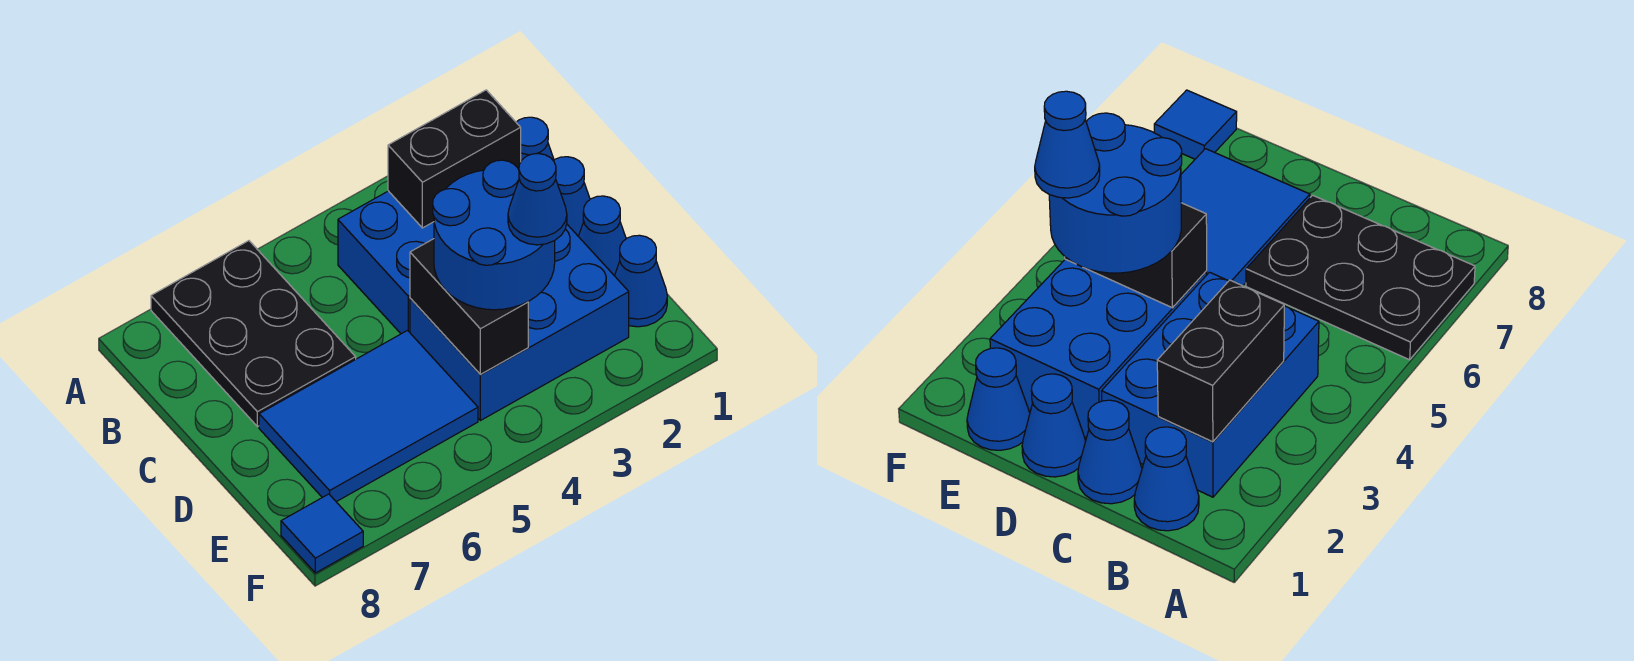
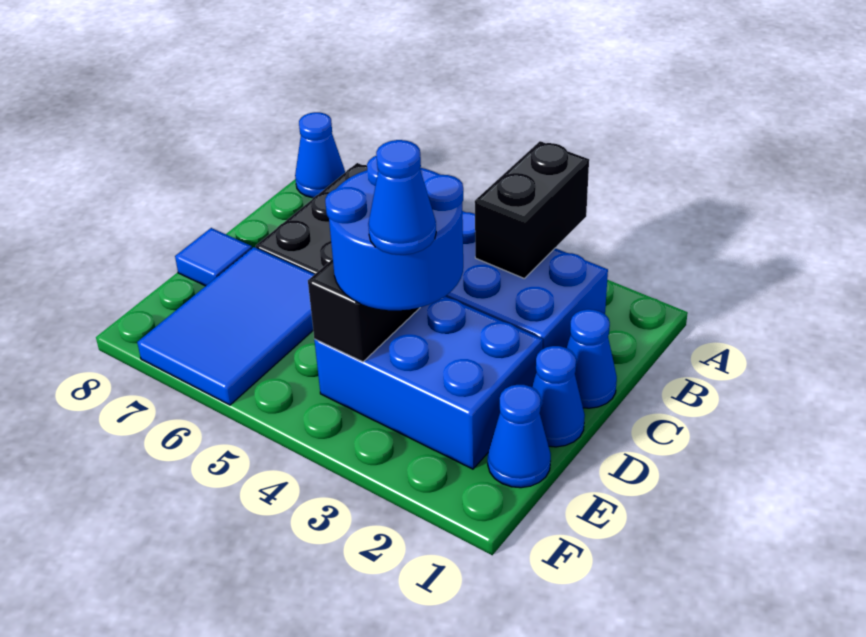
blue cone B1 level 1 -> blue cone A8 level 1
black brick B2:B3 level 2 -> black brick A3:B3 level 2
blue tile D5:E7 level 1 -> blue tile D6:F7 level 1
blue tile F8 level 1 -> blue tile D8 level 1

